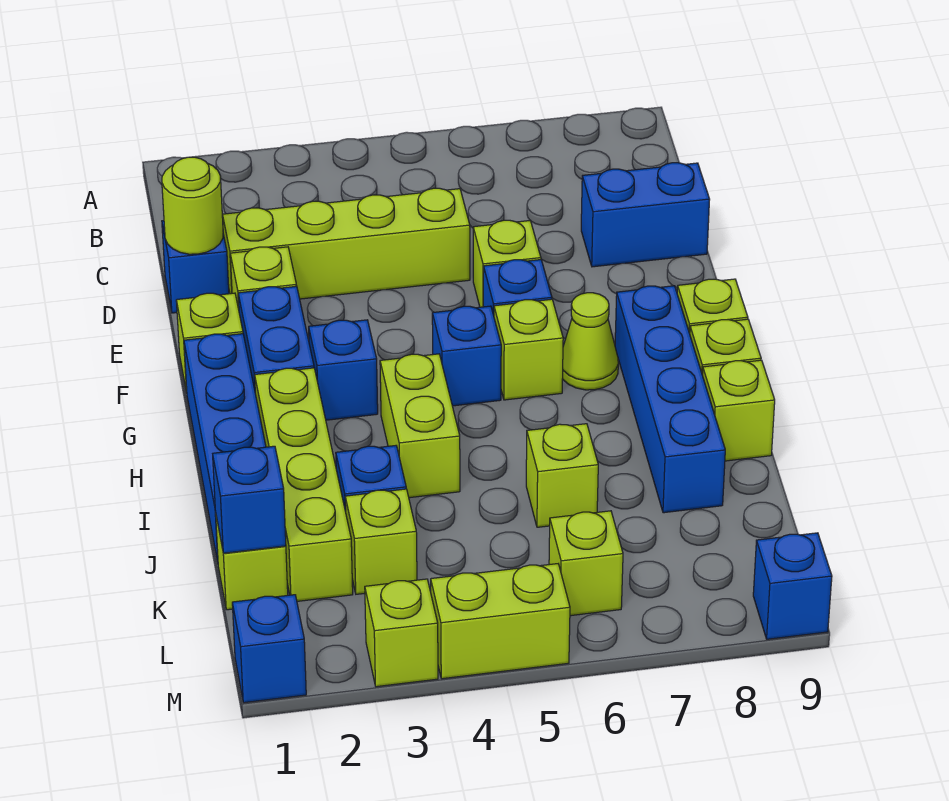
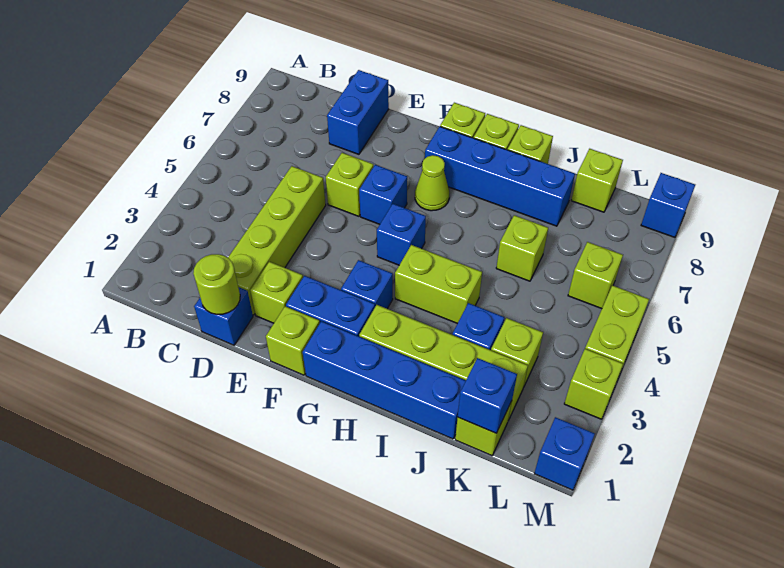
lime brick G6 level 1 -> lime brick K9 level 1

